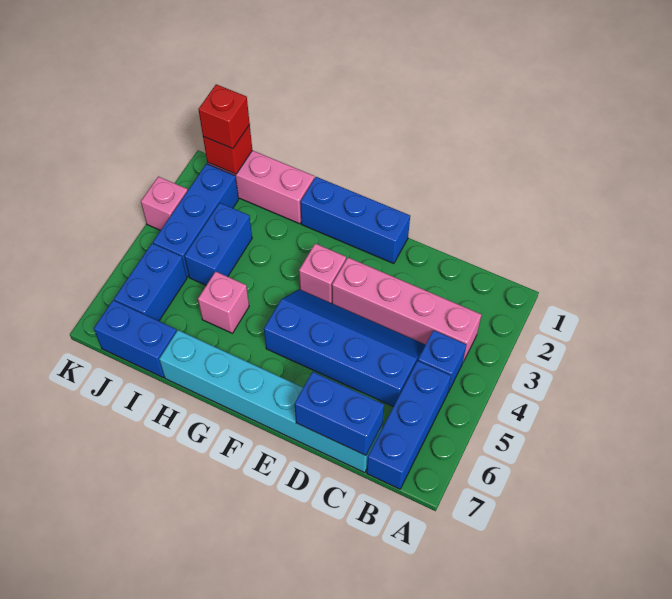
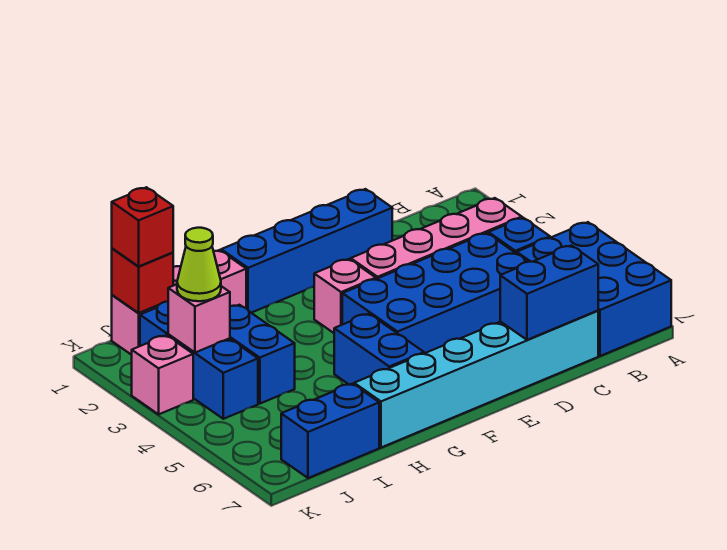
blue brick B5:B7 level 1 -> blue brick A5:B7 level 1
blue slope C4:F5 level 1 top 5 -> blue brick C4:F5 level 1
blue brick E1:G1 level 1 -> blue brick D1:G1 level 1
pink brick H5 level 1 -> pink brick J3 level 2
none -> lime cone J3 level 3
blue brick J5:J6 level 1 -> blue brick G5:G6 level 1

